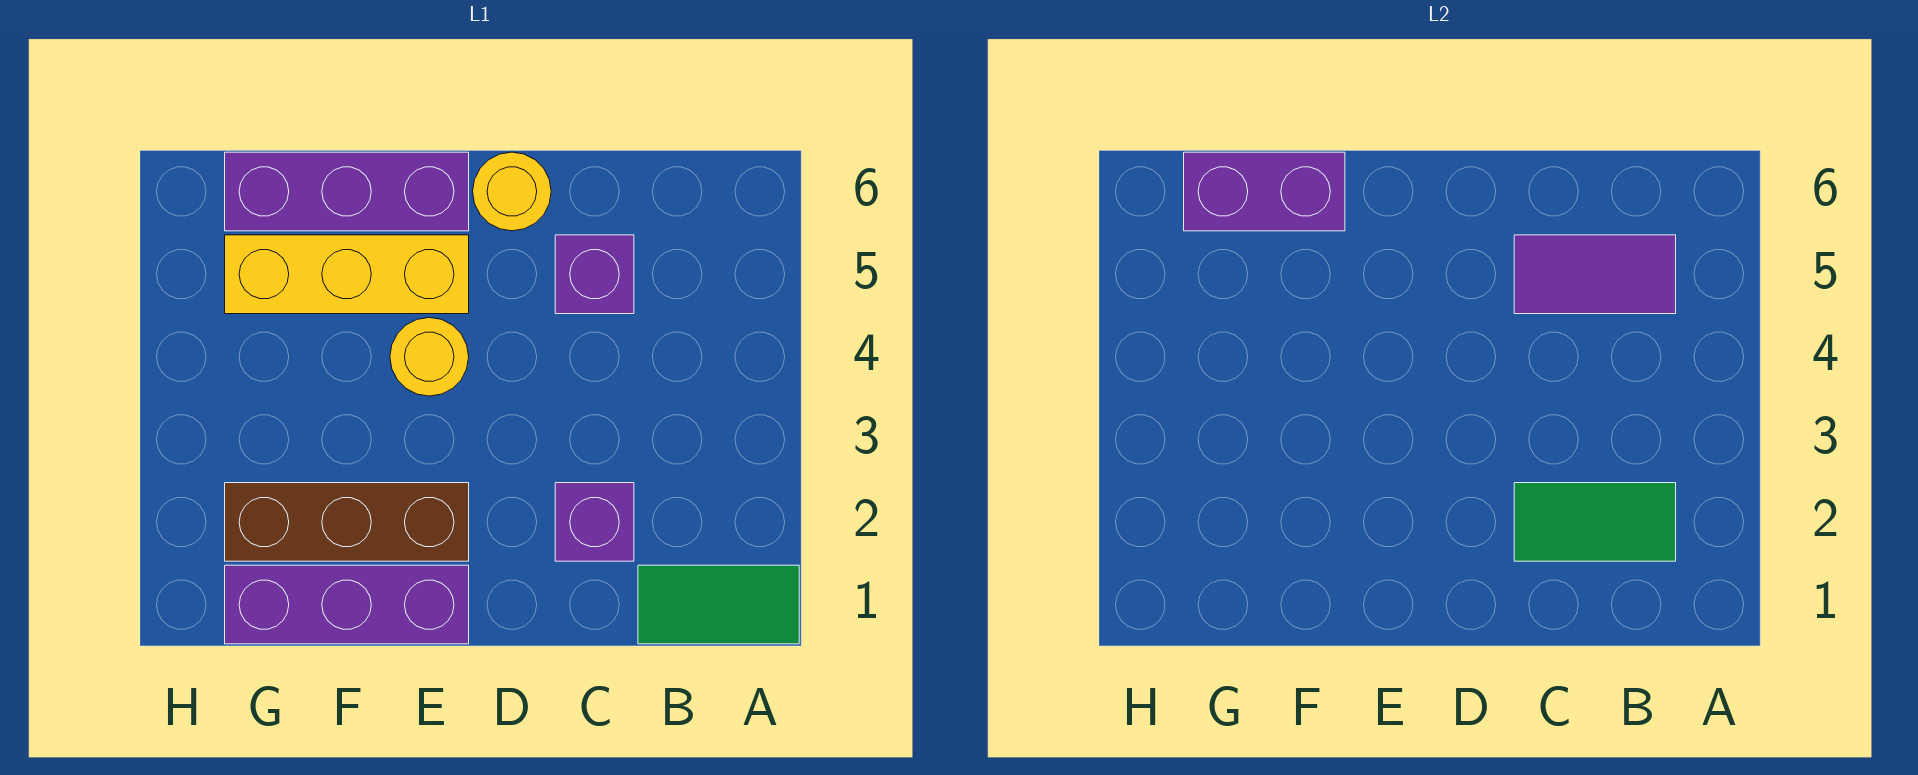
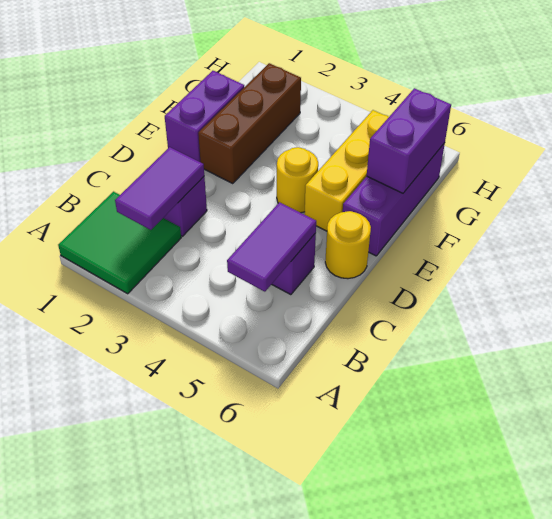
green tile A1:B1 level 1 -> green tile A1:B2 level 1
green tile B2:C2 level 2 -> purple tile B2:C2 level 2
purple brick E1:G1 level 1 -> purple brick E1:F1 level 1

